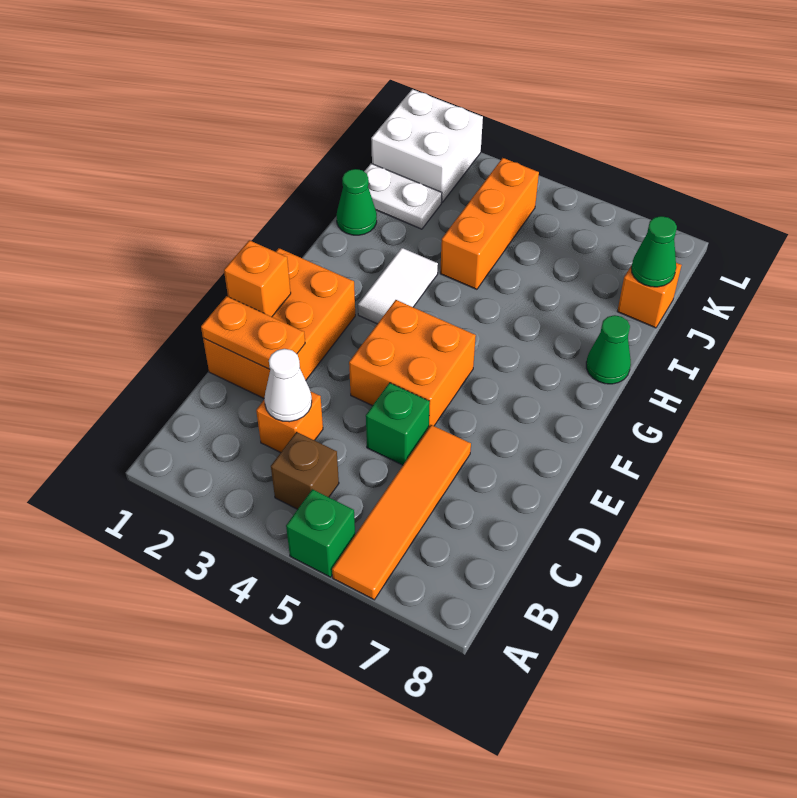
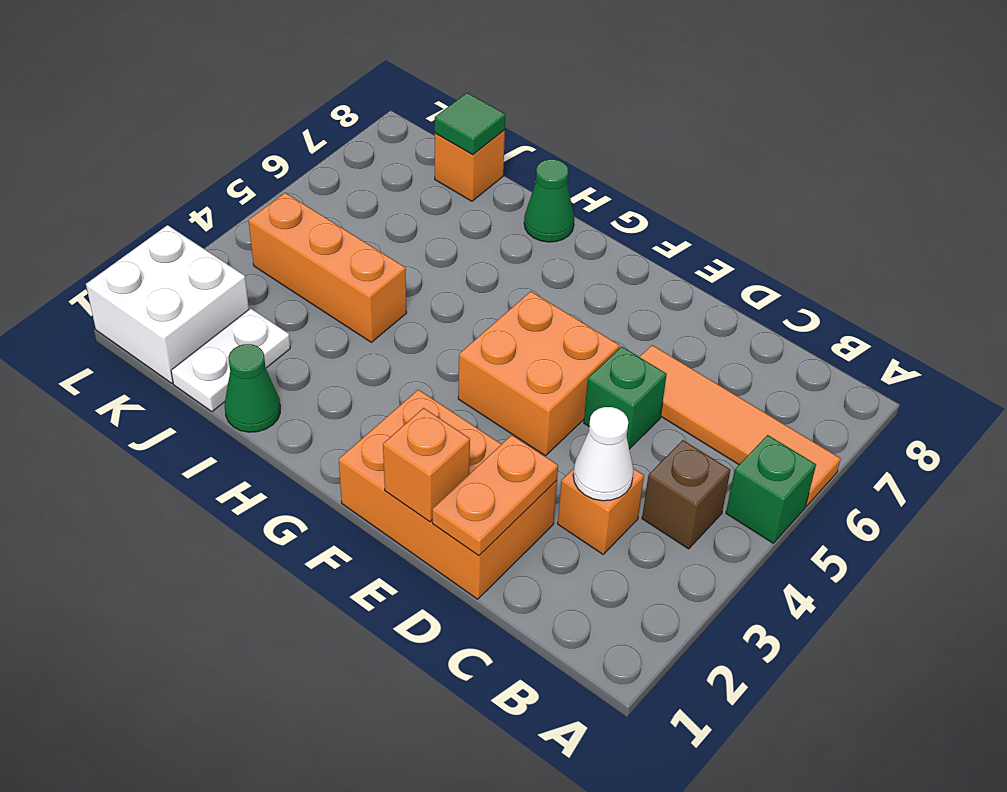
white tile G3:H3 level 1 -> none
green cone J8 level 2 -> green tile J8 level 2

